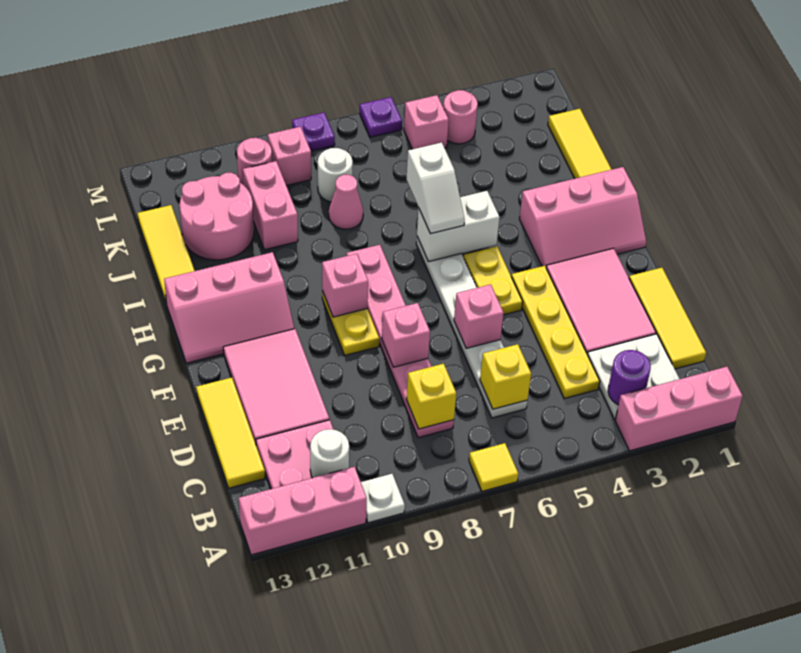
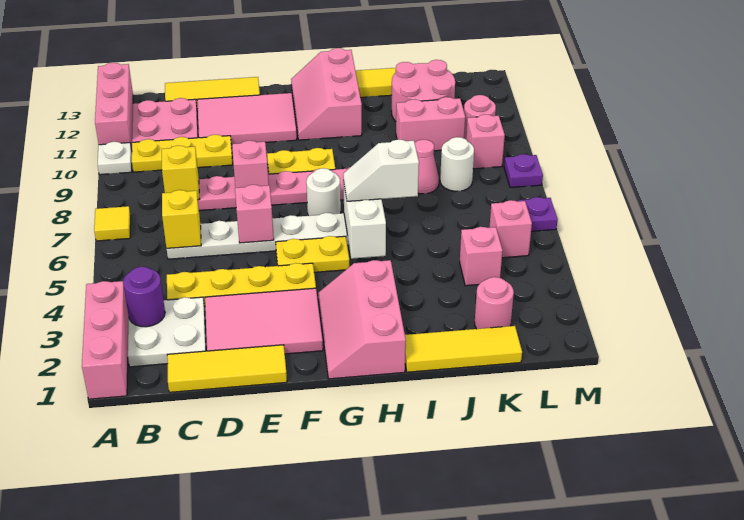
none -> yellow plate B10:D10 level 1
white round brick B11 level 2 -> white round brick G7 level 1
pink brick G9 level 2 -> pink brick K4 level 1
pink round brick L4 level 1 -> pink round brick K2 level 1

